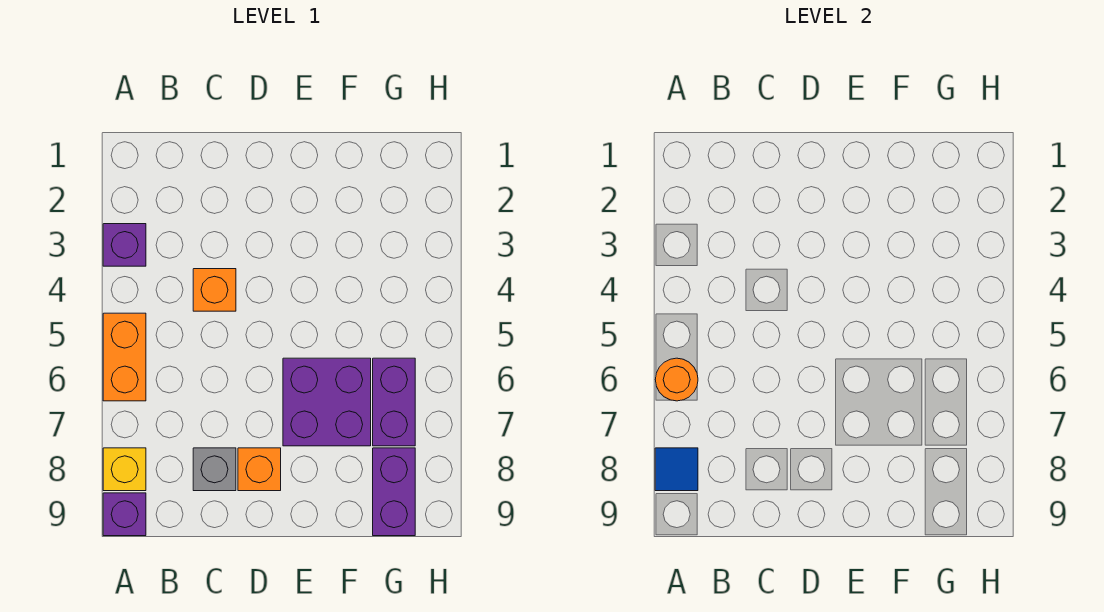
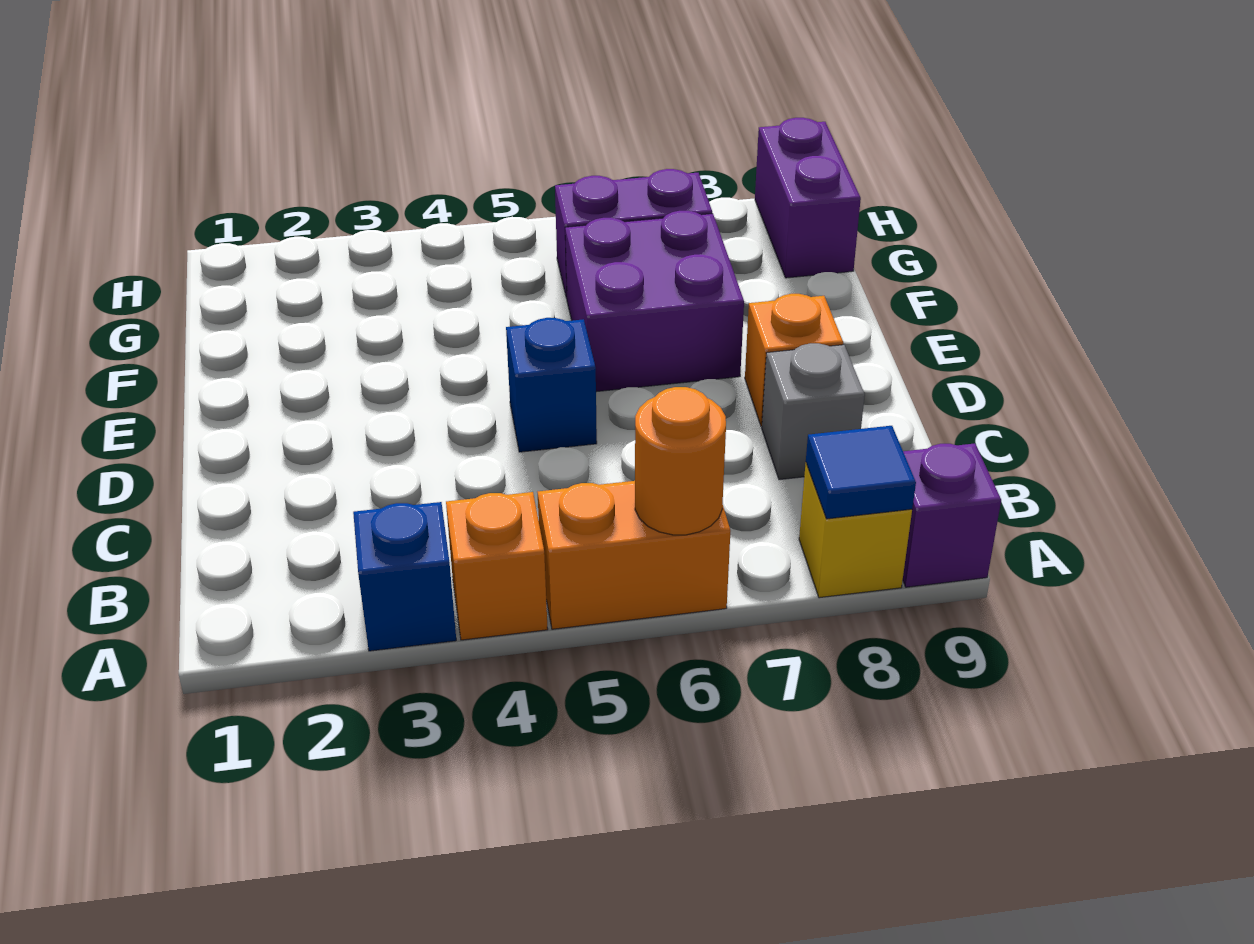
purple brick A3 level 1 -> blue brick A3 level 1
orange brick C4 level 1 -> orange brick A4 level 1
none -> blue brick D5 level 1
purple brick G8:G9 level 1 -> purple brick G9:H9 level 1

